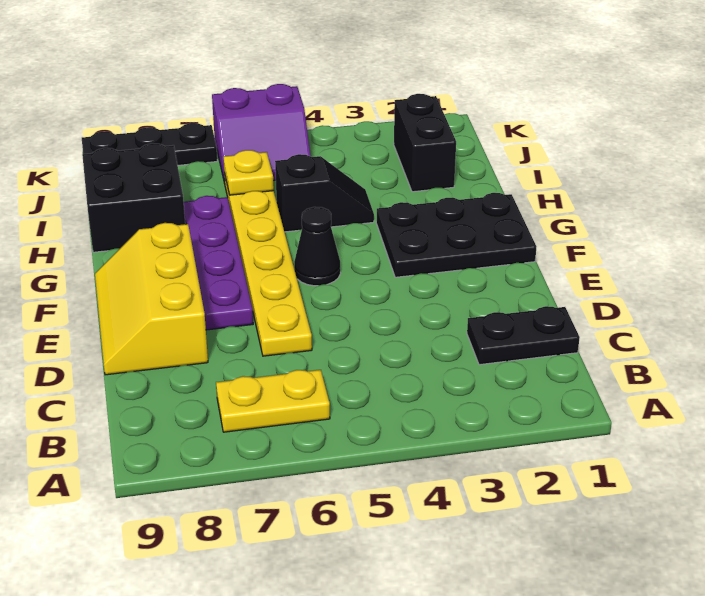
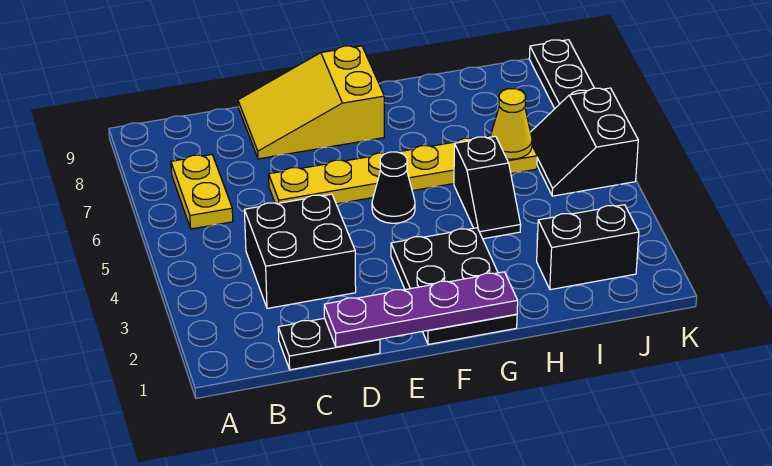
black plate C1:C2 level 1 -> black plate C1:D1 level 1
yellow slope D8:F9 level 1 top 8 -> yellow slope D8:F9 level 1 top F
purple plate E7:H7 level 1 -> purple plate D1:G1 level 2
black brick H8:I9 level 1 -> black brick C3:D4 level 1
yellow plate I6 level 2 -> yellow cone I6 level 2
purple slope J5:K6 level 1 top K -> black slope J5:K6 level 1 top K

